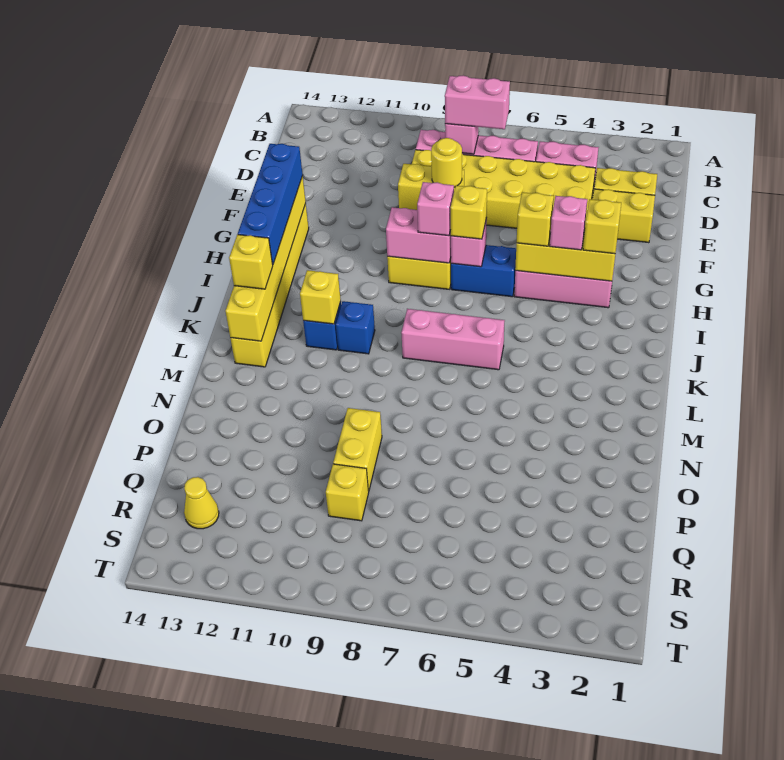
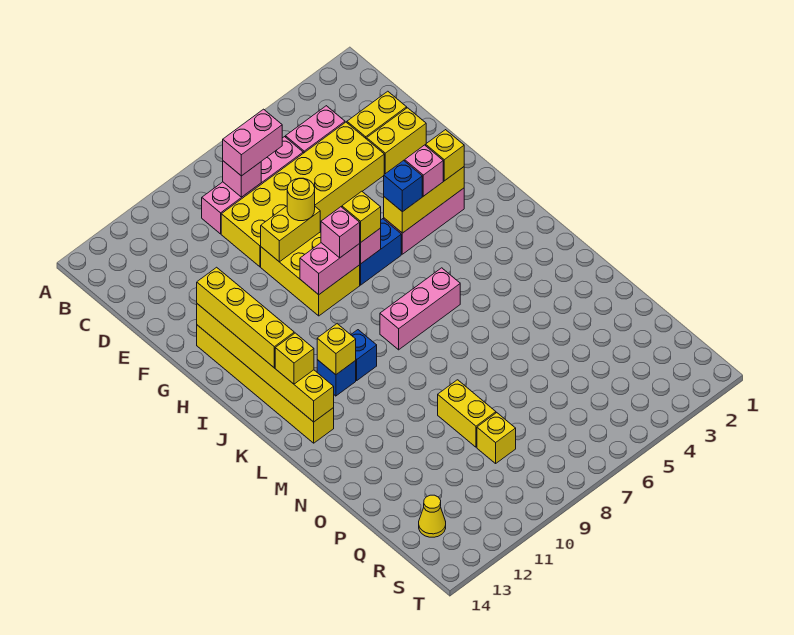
blue brick G13:J13 level 3 -> yellow brick G13:J13 level 3
yellow brick H5 level 3 -> blue brick H5 level 3

